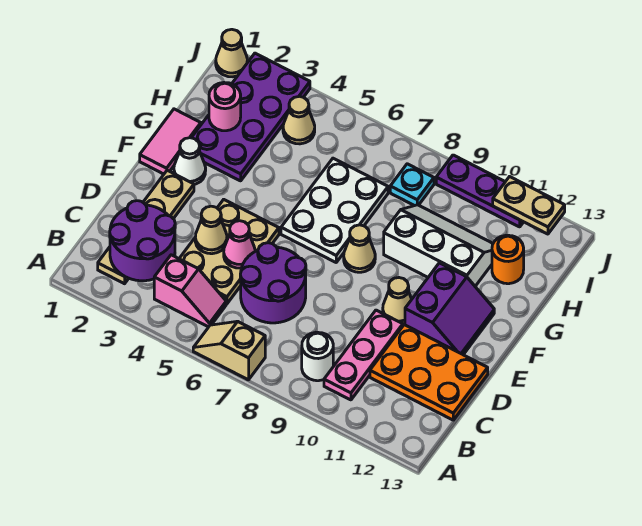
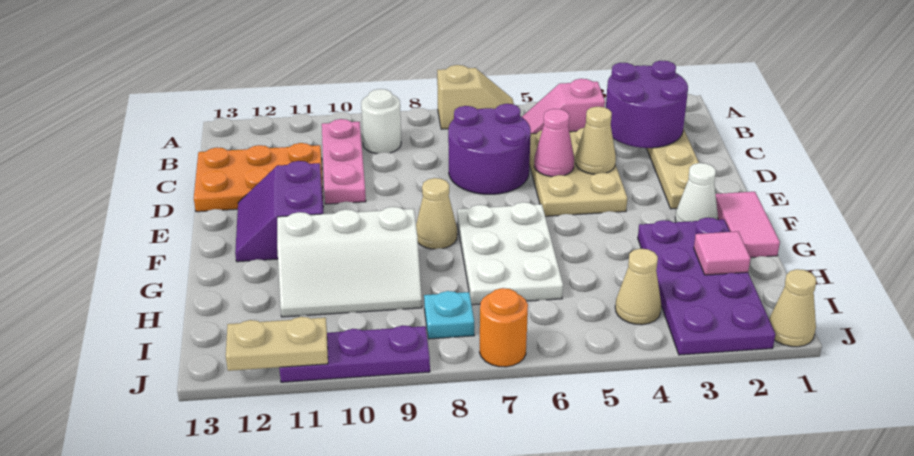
tan cone E10 level 1 -> none
pink round brick H2 level 2 -> pink tile H2 level 2
orange round brick H12 level 1 -> orange round brick J7 level 1

